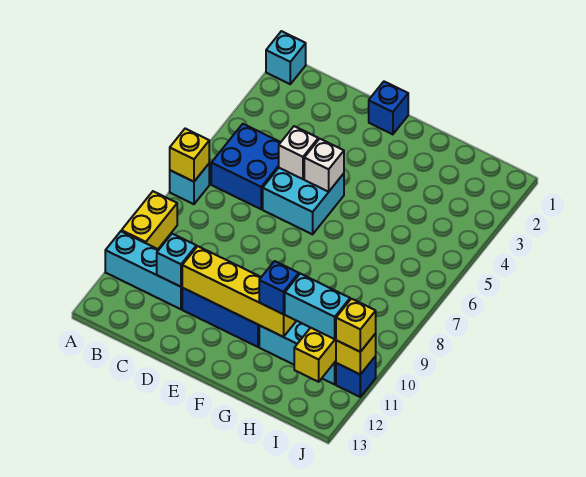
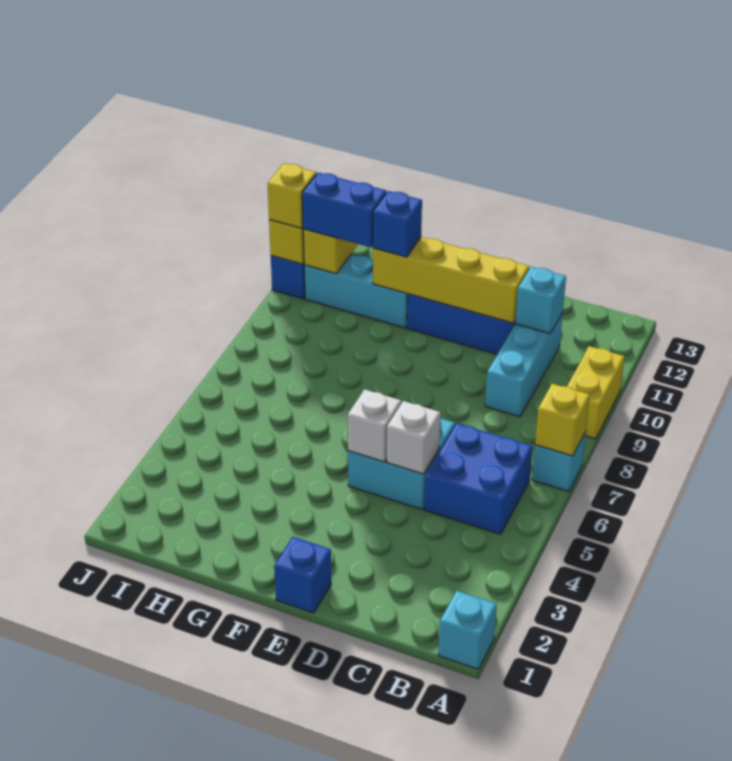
cyan brick A11:C11 level 1 -> cyan brick C9:C11 level 1
cyan brick H11:I11 level 3 -> blue brick H11:I11 level 3

